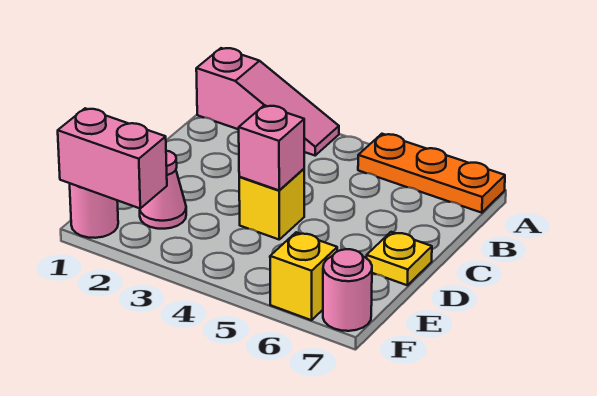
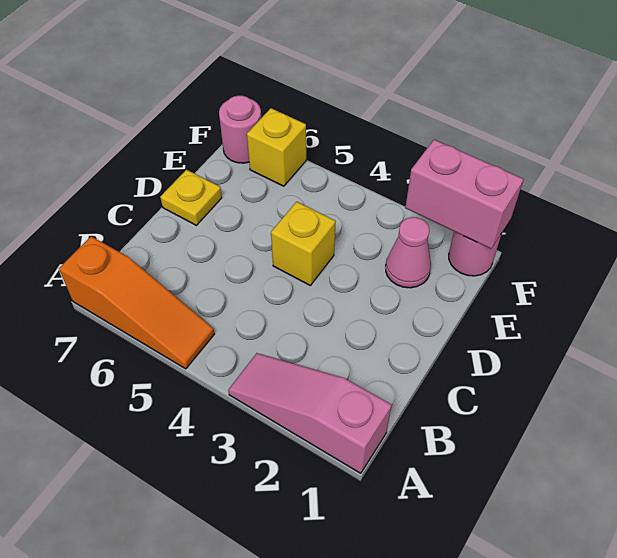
orange plate A5:A7 level 1 -> orange slope A5:A7 level 1 top 7
pink brick D4 level 2 -> none

